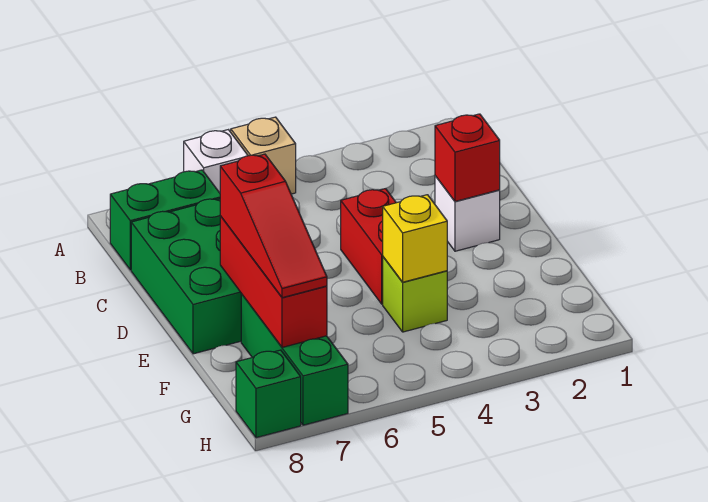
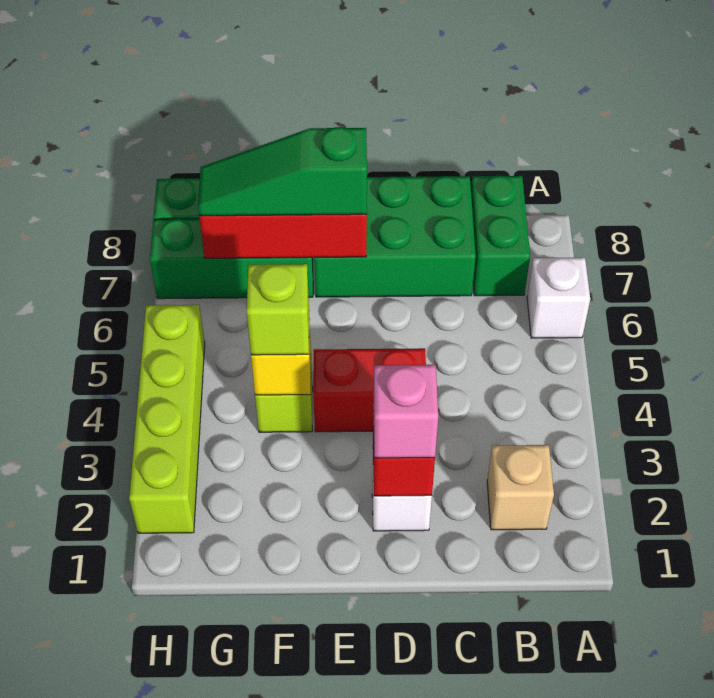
tan brick A5 level 1 -> tan brick B2 level 1
none -> pink brick D2 level 3
red slope E7:G7 level 3 top E -> green slope E7:G7 level 3 top E
none -> lime brick F4 level 3
none -> lime brick H2:H5 level 1

